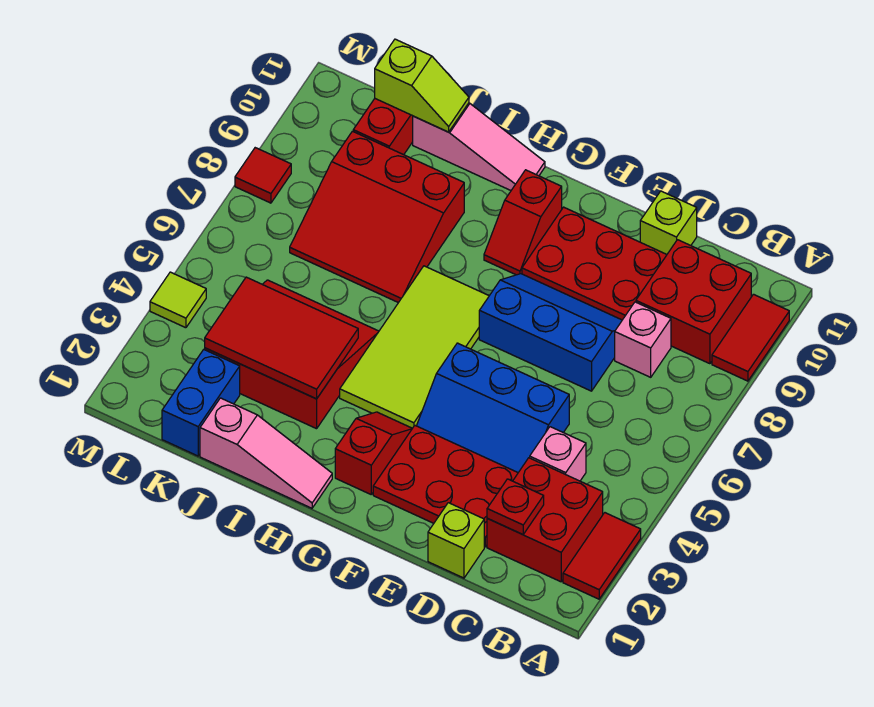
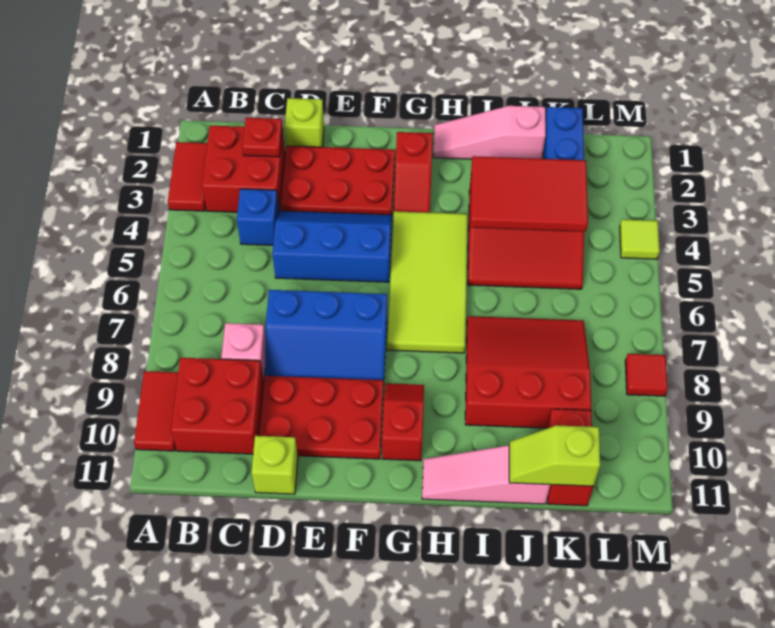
pink brick C4 level 1 -> blue brick C4 level 1

